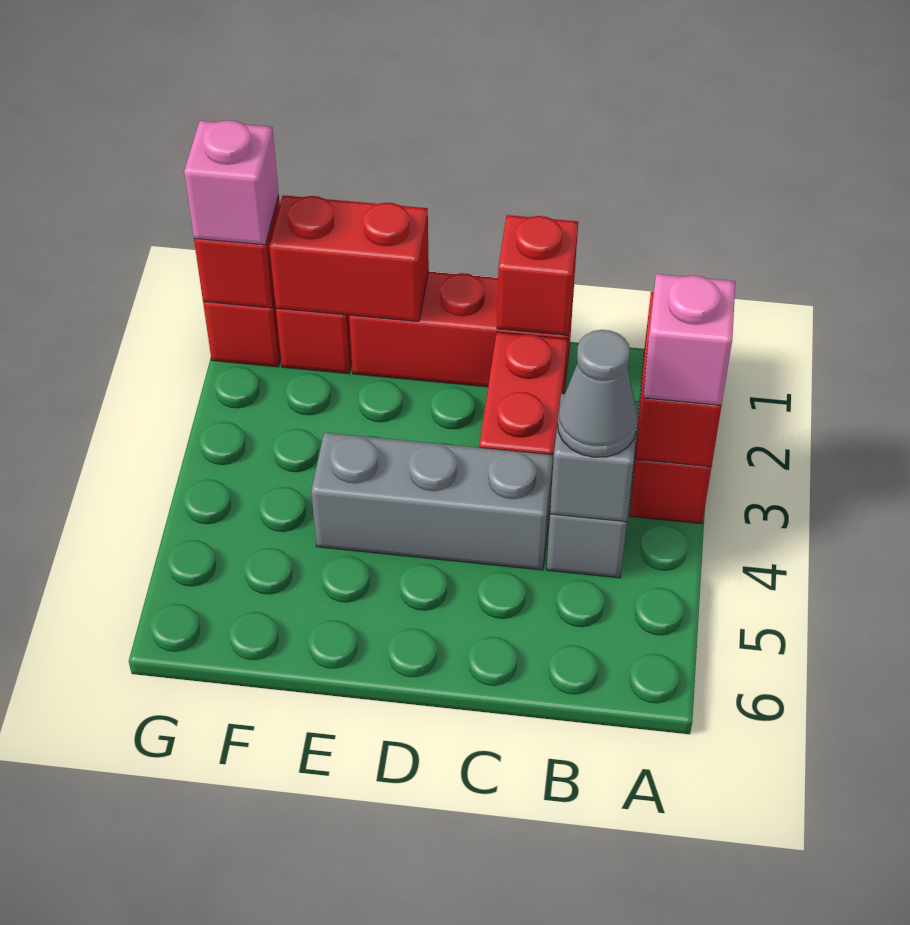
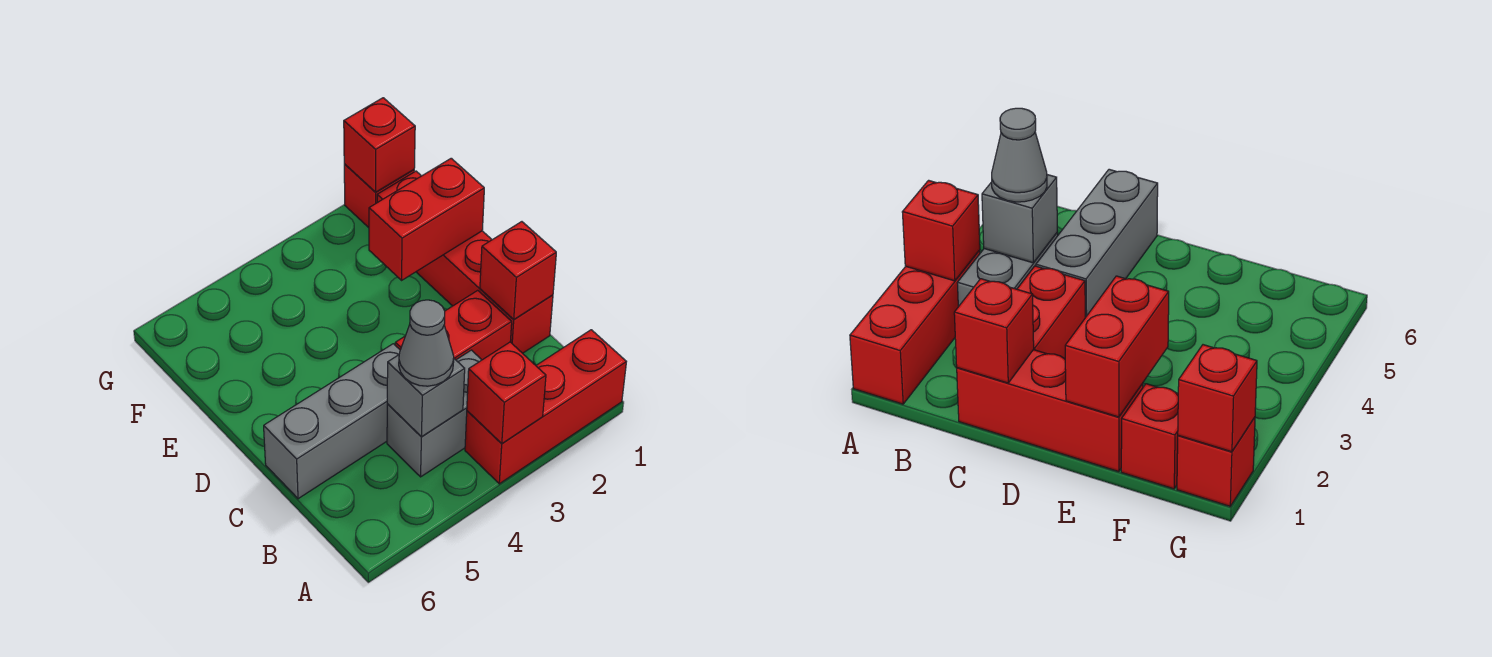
pink brick A3 level 3 -> none
grey brick C4:E4 level 1 -> grey brick C4:C6 level 1
red brick E1:F1 level 2 -> red brick E1:E2 level 2
pink brick G1 level 3 -> none

